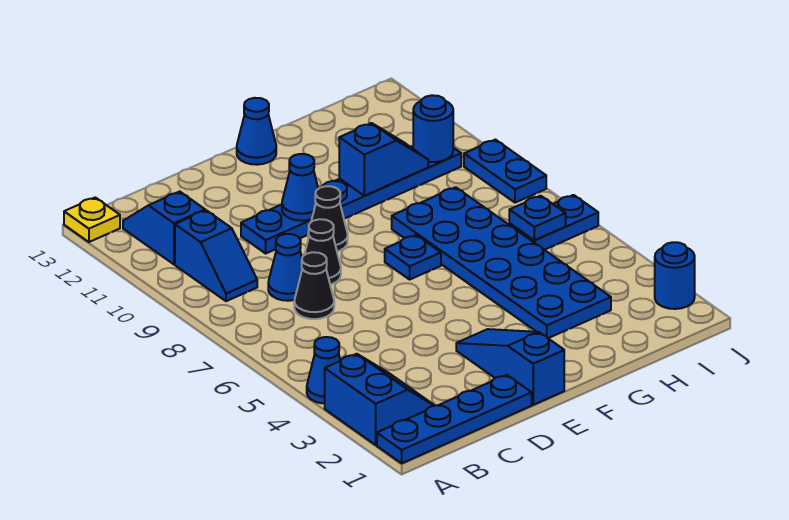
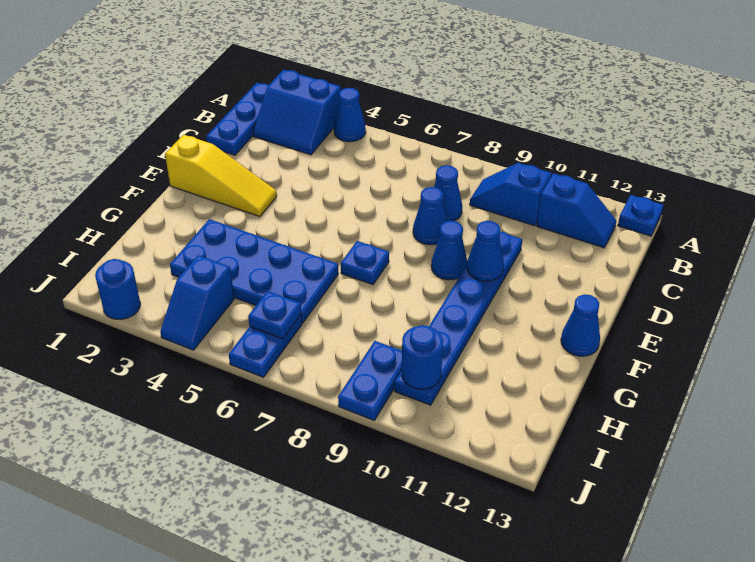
blue plate A1:D1 level 1 -> blue plate A1:C1 level 1
yellow plate A13 level 1 -> blue plate A13 level 1
black cone C7 level 1 -> none
black cone D8 level 1 -> blue cone D8 level 1
blue slope E1:E3 level 1 top 1 -> yellow slope E1:E3 level 1 top 1
black cone E9 level 1 -> blue cone E9 level 1
blue plate G3:H8 level 1 -> blue plate G3:H6 level 1
blue slope G10:H10 level 2 top G -> blue slope I4:J4 level 1 top I
blue plate J8:J9 level 1 -> blue plate I9:J9 level 1

